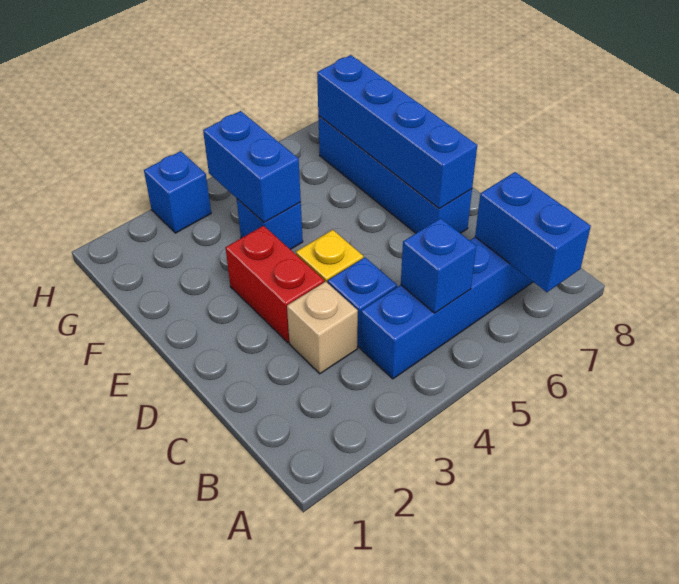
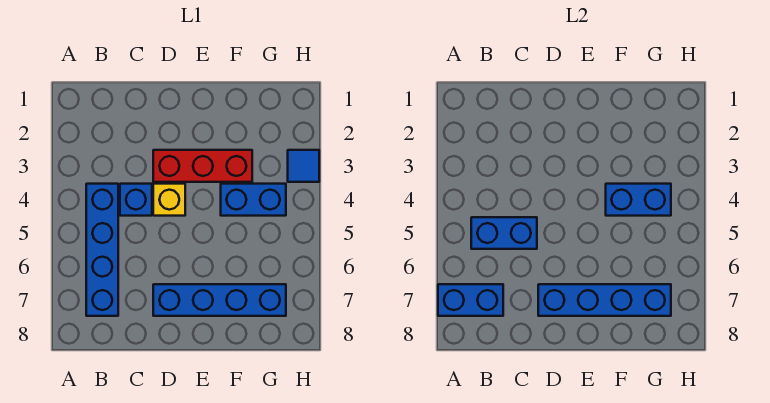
blue brick B5 level 2 -> blue brick B5:C5 level 2
tan brick C3 level 1 -> none
red brick D3:E3 level 1 -> red brick D3:F3 level 1
blue brick F4 level 1 -> blue brick F4:G4 level 1
blue brick H3 level 1 -> blue tile H3 level 1

